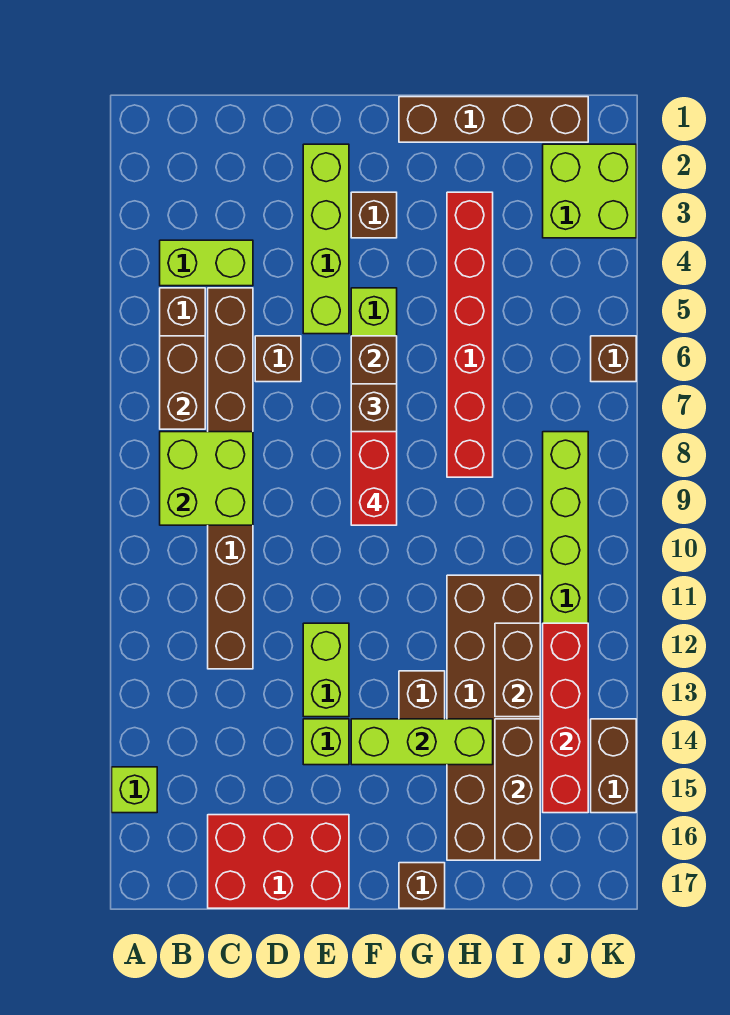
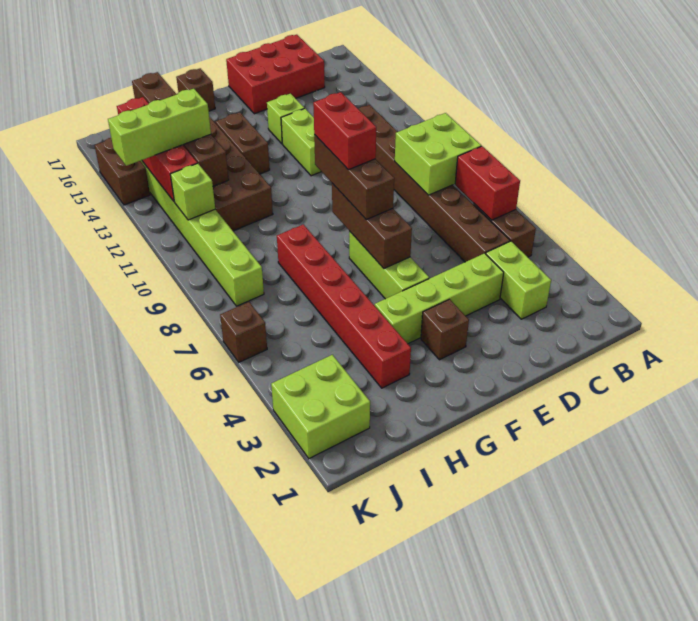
lime brick A15 level 1 -> lime brick J11 level 2
lime brick B4:C4 level 1 -> lime brick C3:C4 level 1
brown brick B6:B7 level 2 -> red brick B6:B7 level 2
brown brick D6 level 1 -> none
lime brick E2:E5 level 1 -> lime brick D4:G4 level 1
lime brick F14:H14 level 2 -> lime brick I13:K13 level 3
brown brick G1:J1 level 1 -> none

